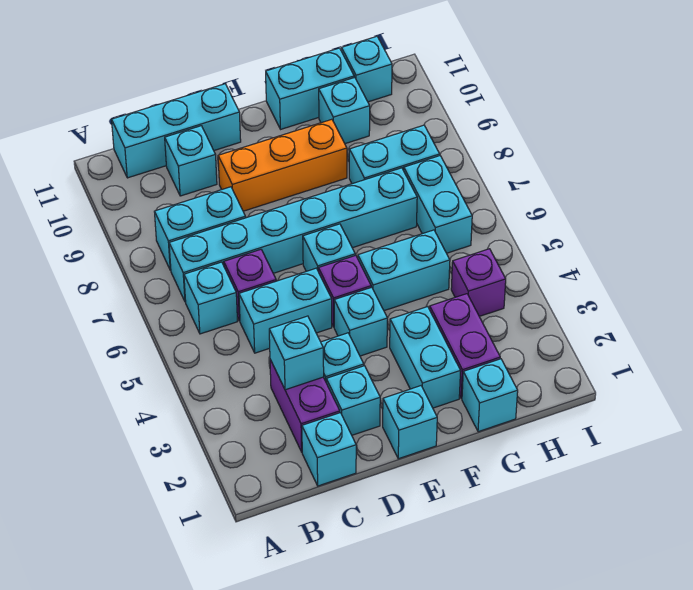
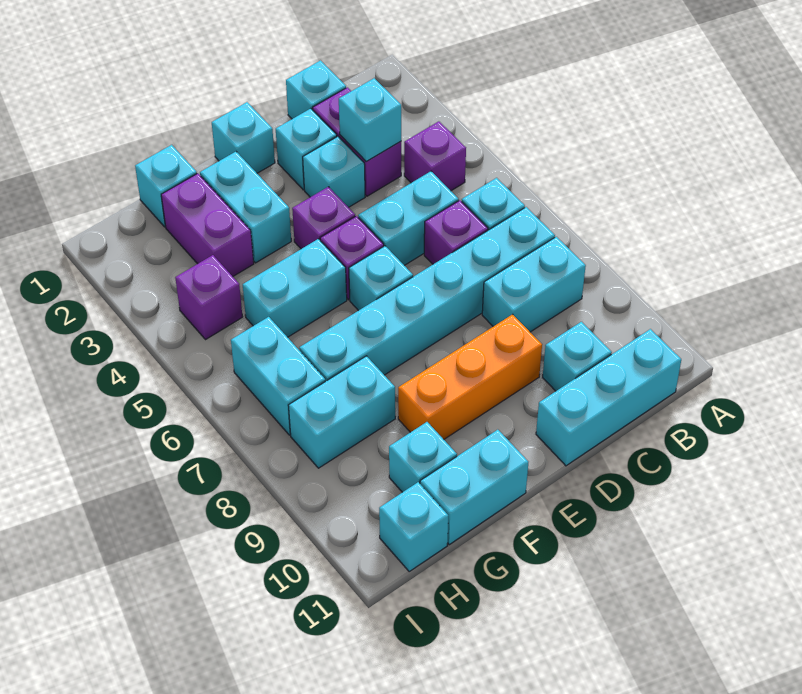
none -> purple brick B4 level 1
cyan brick E4 level 1 -> purple brick E4 level 1

